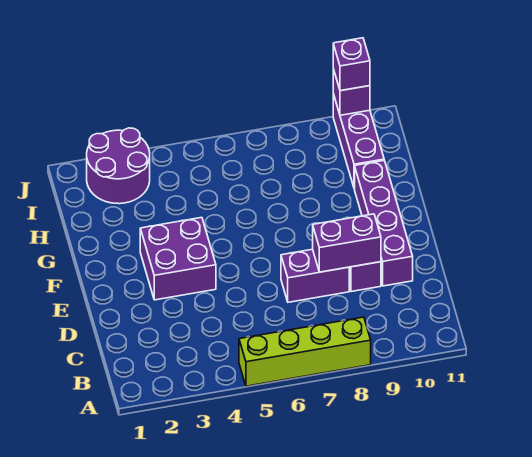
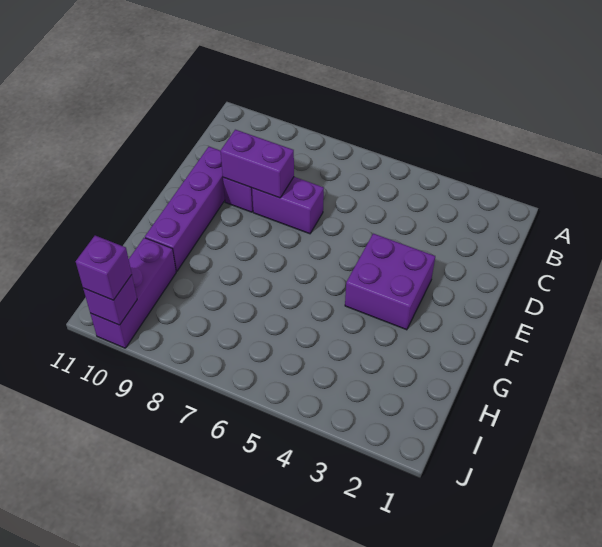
lime brick A5:A8 level 1 -> none
purple round brick I2:J3 level 1 -> none

